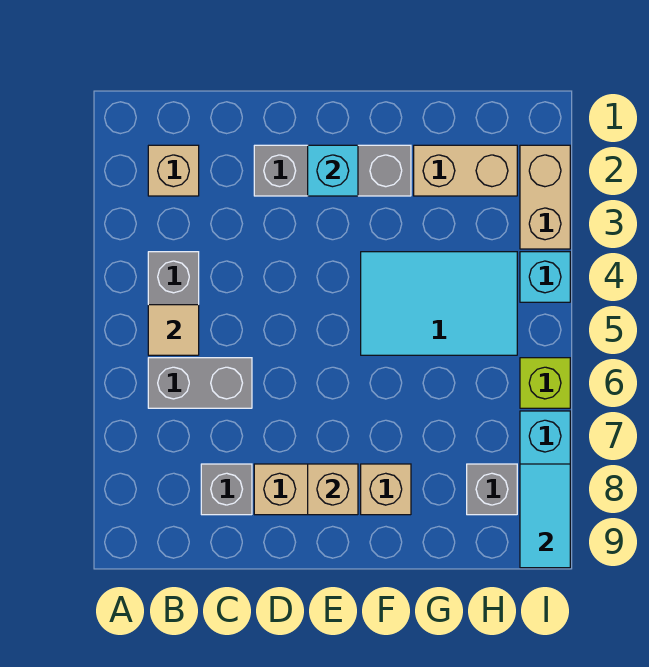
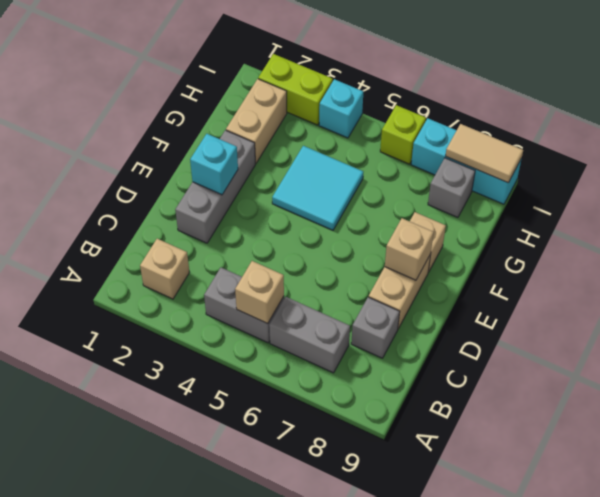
tan tile B5 level 2 -> tan brick B5 level 2
grey brick B6:C6 level 1 -> grey brick B6:B7 level 1
cyan tile F4:H5 level 1 -> cyan tile F4:G5 level 1
tan brick I2:I3 level 1 -> lime brick I2:I3 level 1
cyan tile I8:I9 level 2 -> tan tile I8:I9 level 2

